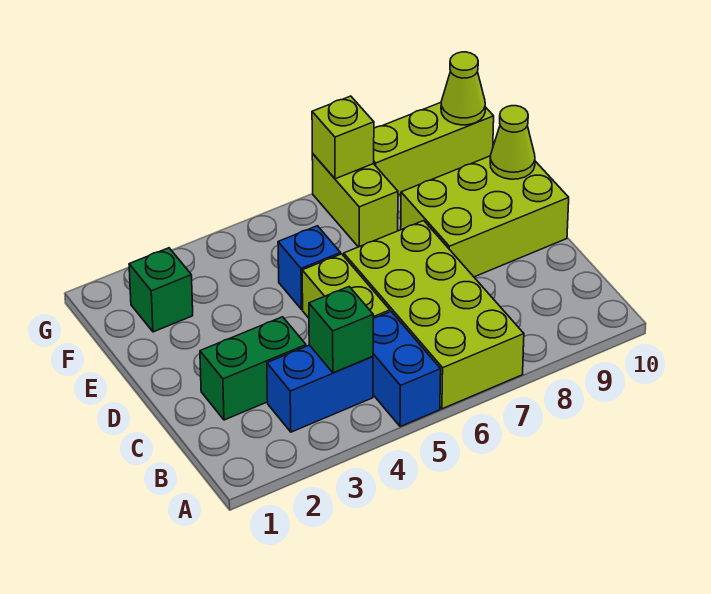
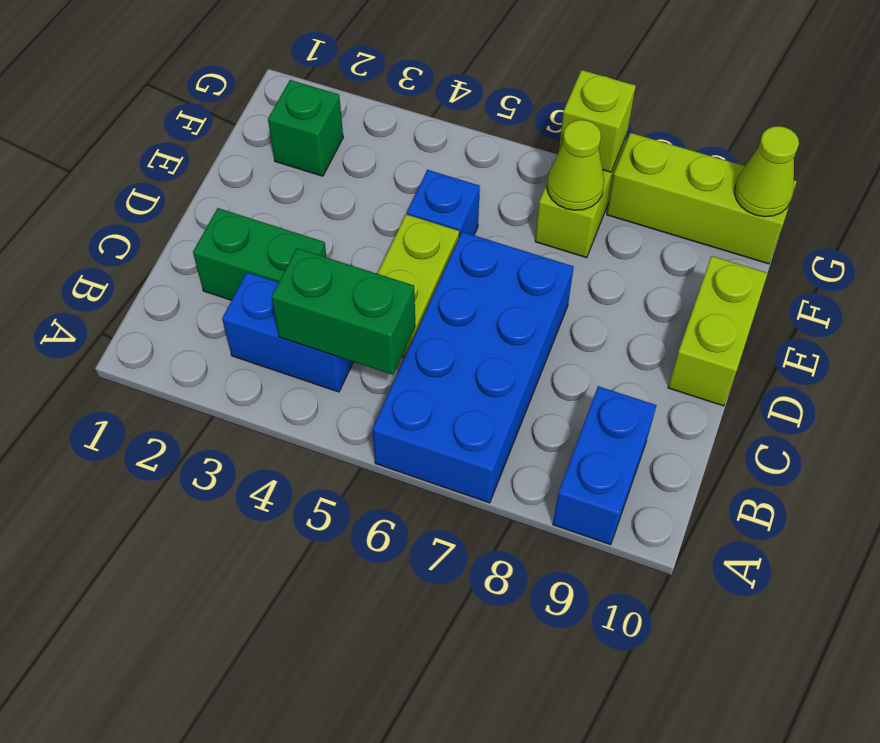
blue brick A5:B5 level 1 -> blue brick A9:B9 level 1
lime brick A6:D7 level 1 -> blue brick A6:D7 level 1
green brick B4 level 2 -> green brick B4:B5 level 2
lime brick D8:E10 level 1 -> lime brick D10:E10 level 1
lime cone E10 level 2 -> lime cone F7 level 2

